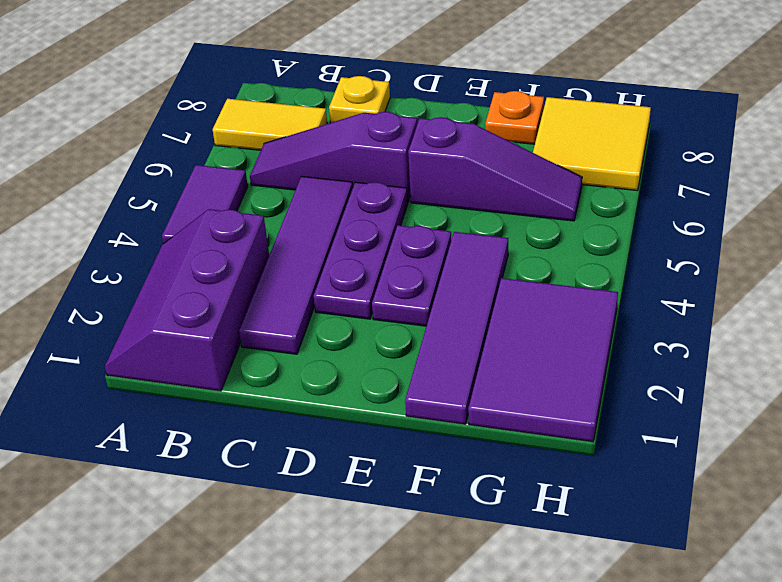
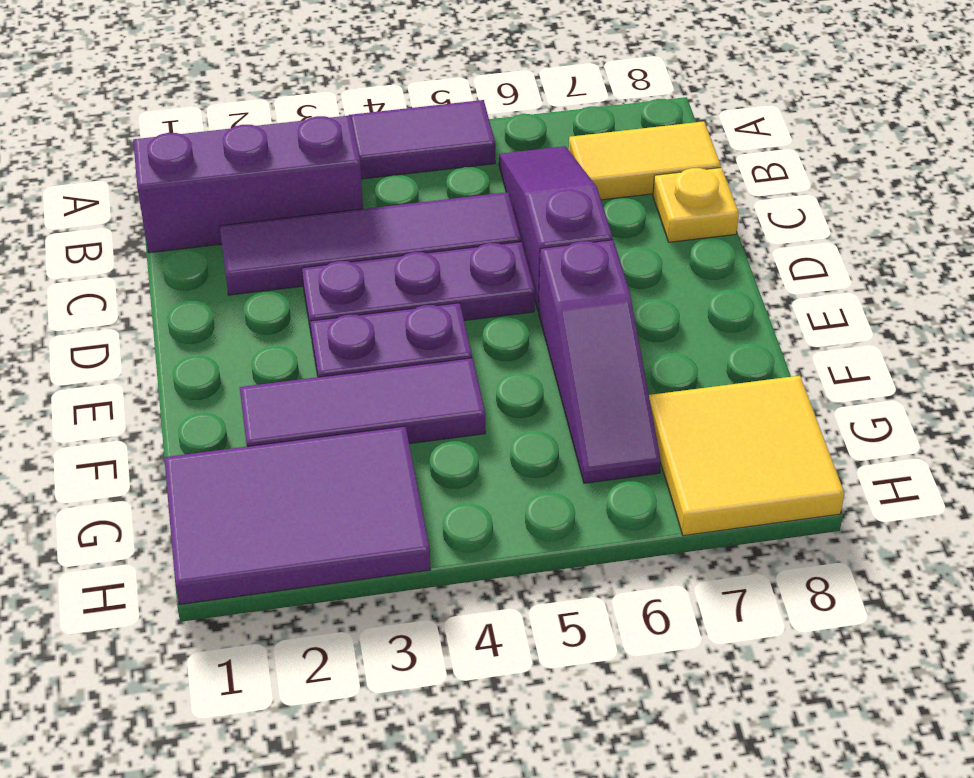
yellow tile A7:B7 level 1 -> yellow tile B7:B8 level 1
purple tile F1:F4 level 1 -> purple tile F2:F4 level 1
orange plate F8 level 1 -> none

